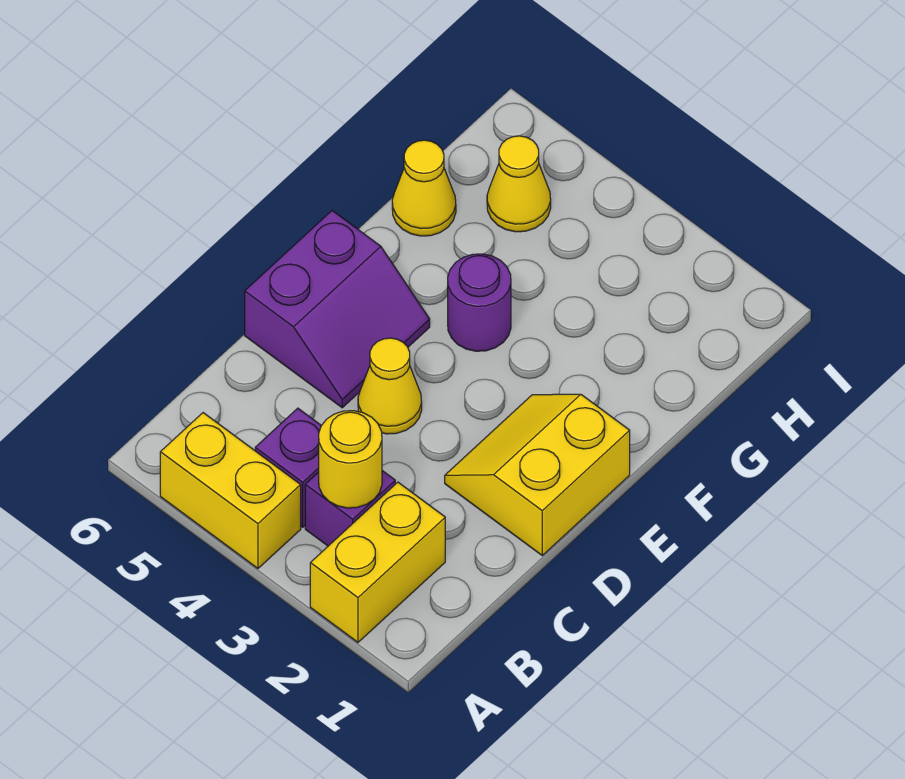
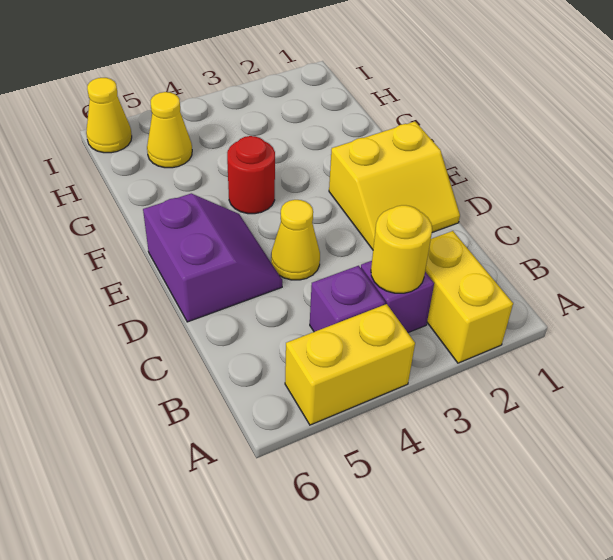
yellow slope D1:E2 level 1 top 1 -> yellow slope D1:E2 level 1 top E
purple round brick F4 level 1 -> red round brick F4 level 1
yellow cone G6 level 1 -> yellow cone I6 level 1

